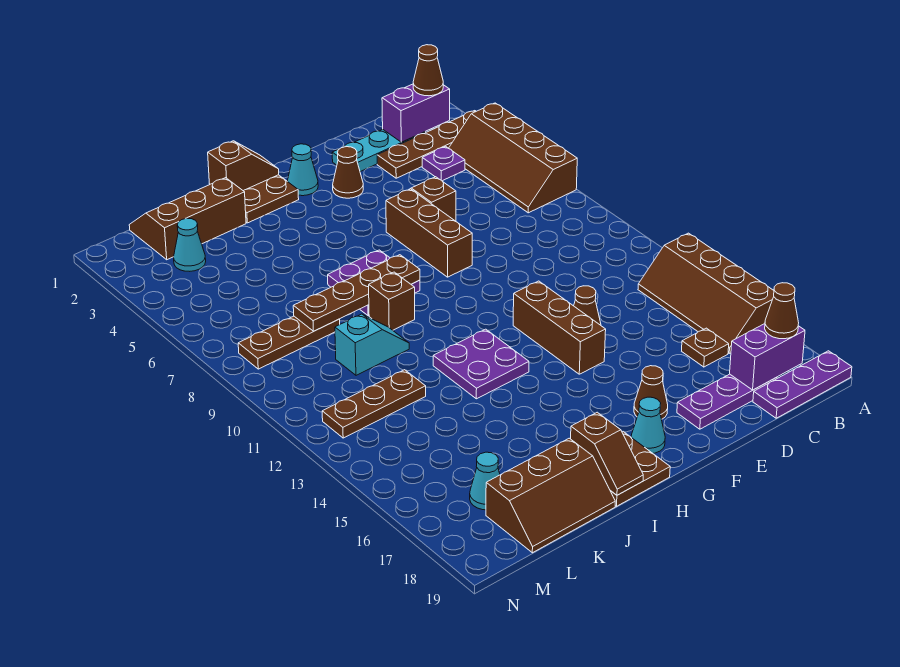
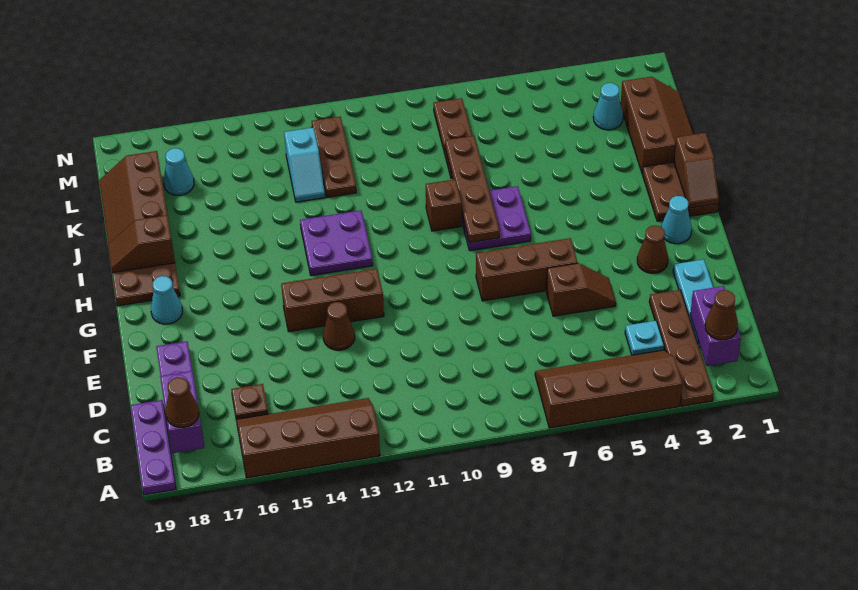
purple plate C4 level 1 -> cyan plate C4 level 1
brown cone F17 level 1 -> none
cyan slope J10:K10 level 1 top K -> cyan slope K13:L13 level 1 top L

